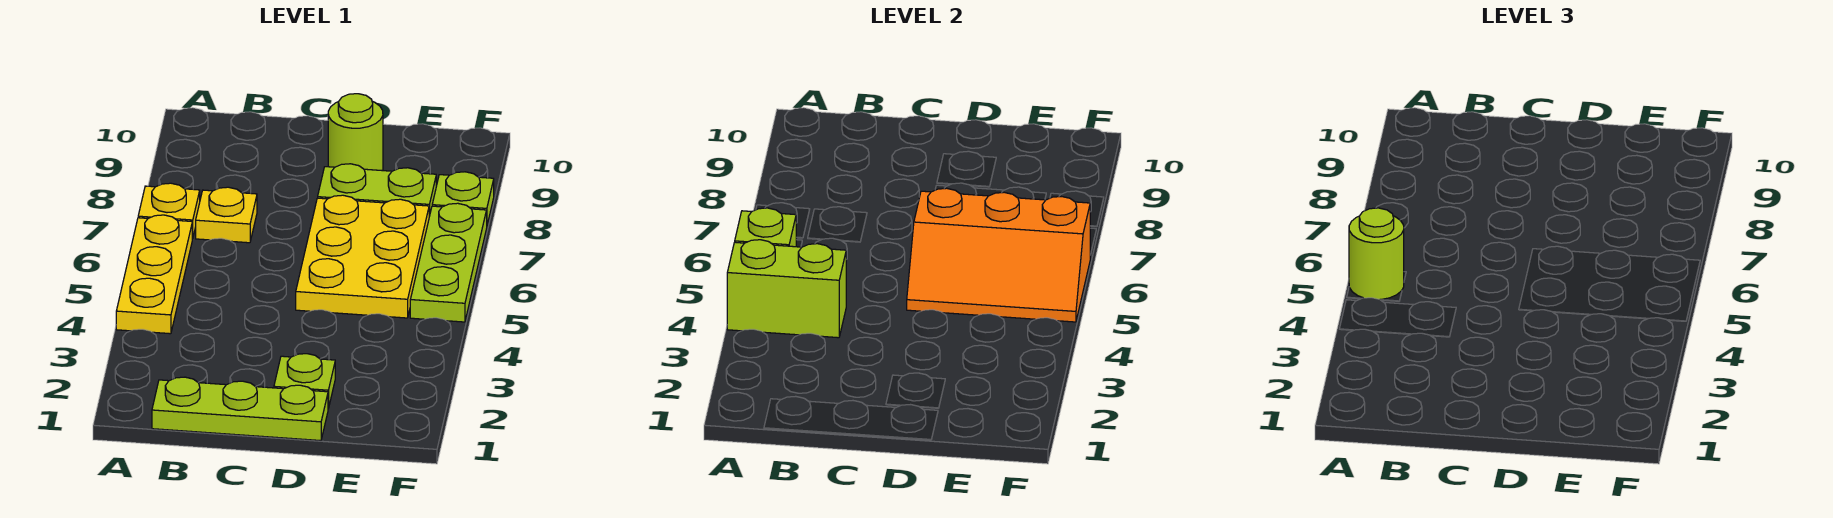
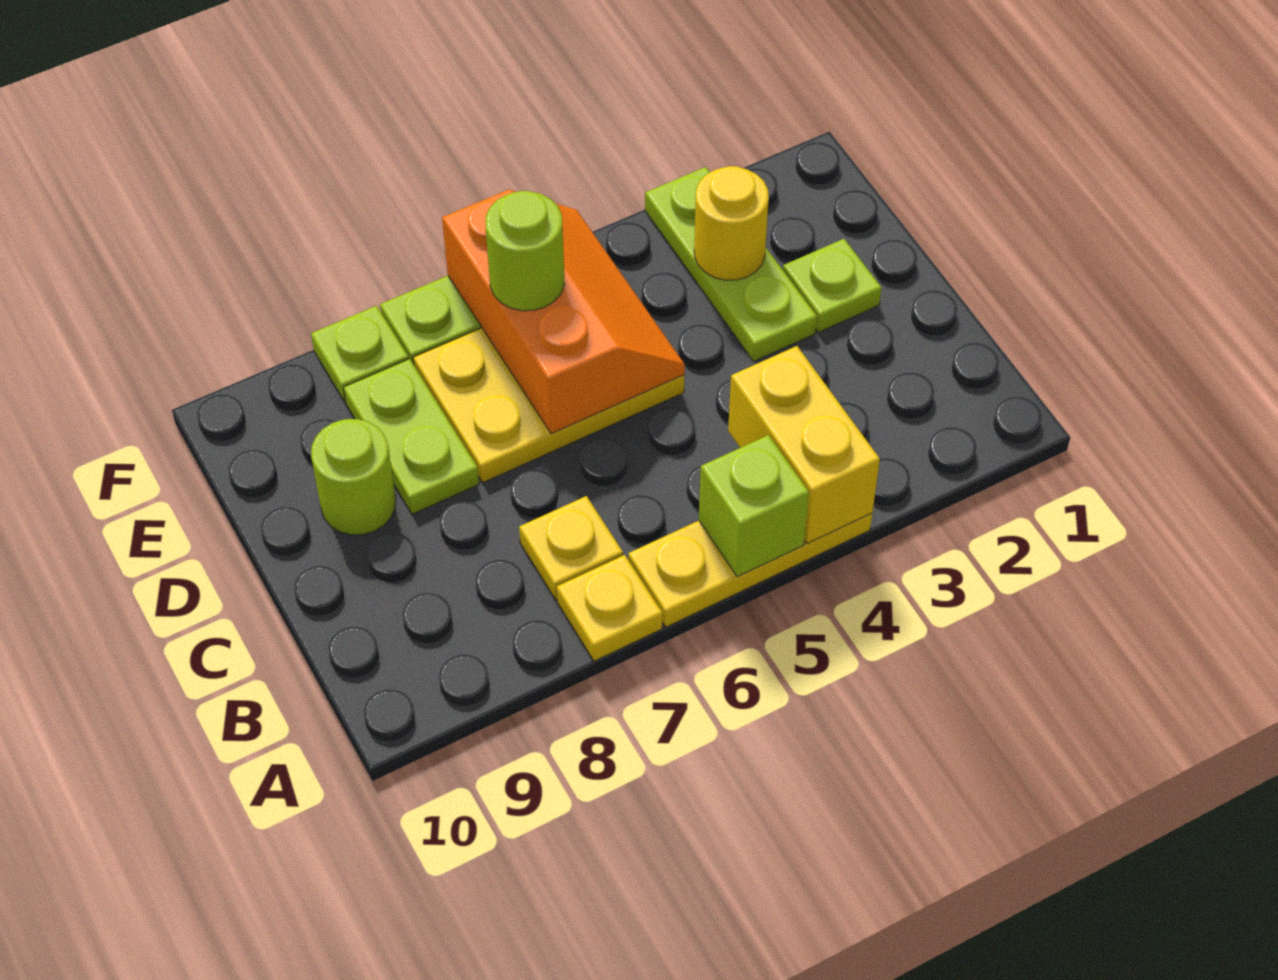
lime brick A4:B4 level 2 -> yellow brick A4:B4 level 2
lime round brick A5 level 3 -> lime round brick E6 level 3
lime plate B1:D1 level 1 -> lime plate D3:F3 level 1
none -> yellow round brick E3 level 2

